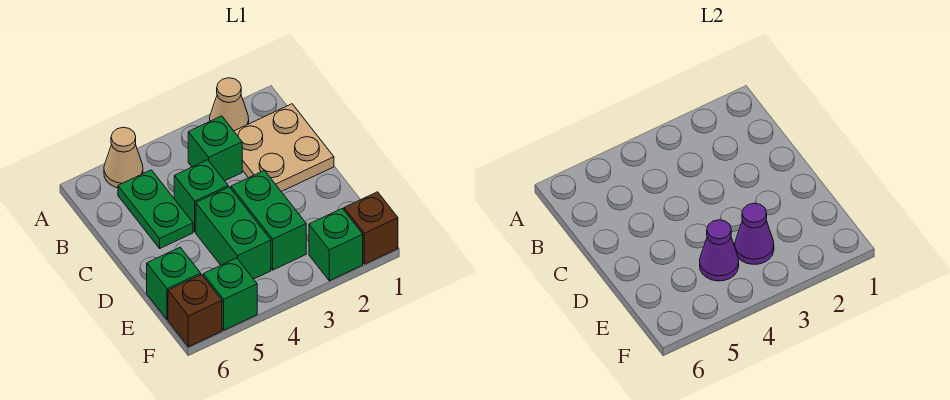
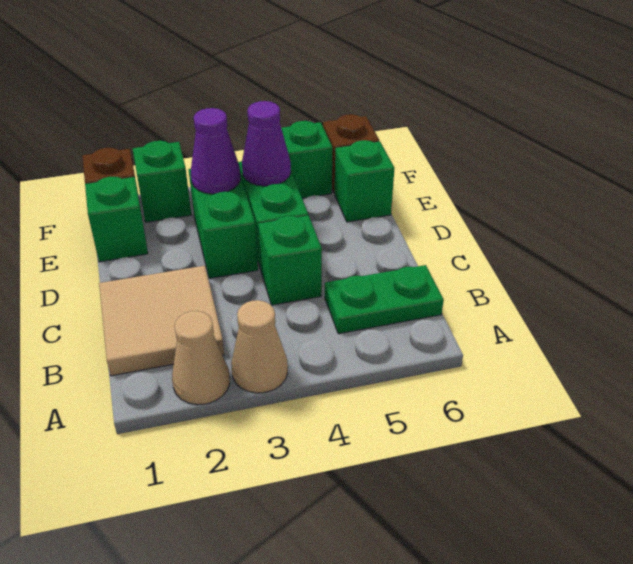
tan cone A5 level 1 -> tan cone A3 level 1
tan plate B1:C2 level 1 -> tan tile B1:C2 level 1
green brick B3 level 1 -> green brick E1 level 1
green plate B5:C5 level 1 -> green plate B5:B6 level 1

